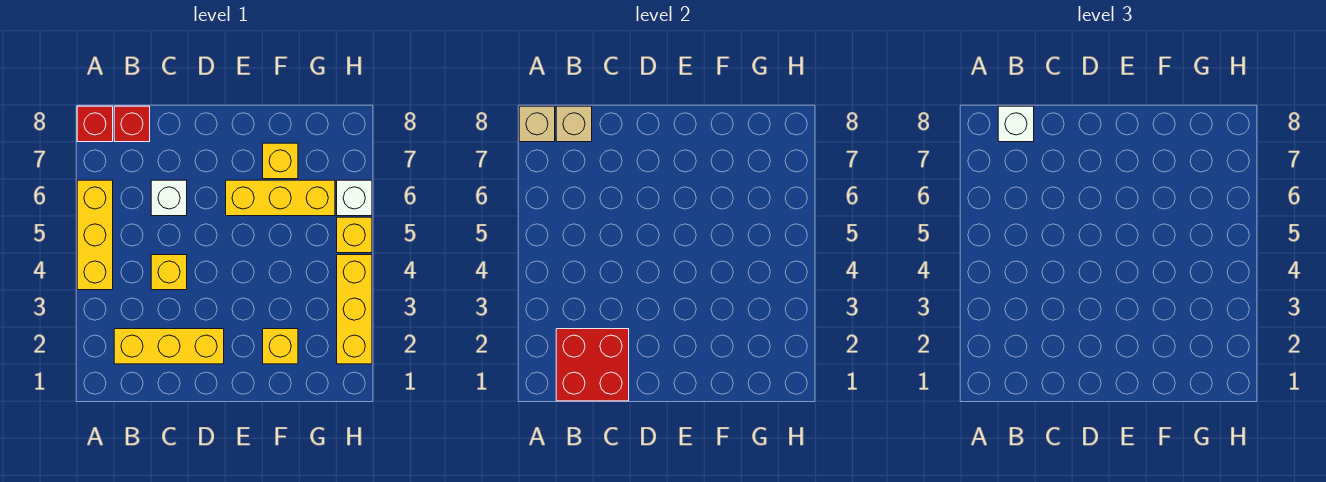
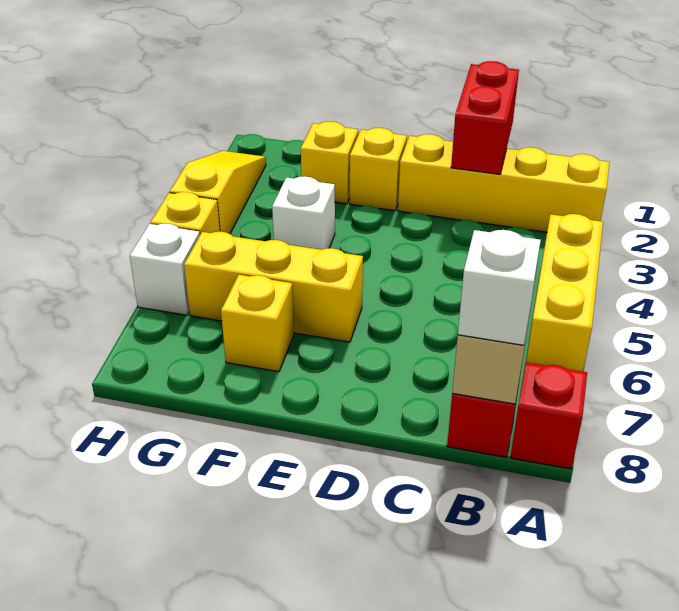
tan brick A8 level 2 -> none
red brick B1:C2 level 2 -> red brick C1:C2 level 2
yellow brick B2:D2 level 1 -> yellow brick A2:D2 level 1
yellow brick C4 level 1 -> yellow brick E2 level 1
white brick C6 level 1 -> white brick F4 level 1
yellow brick H2:H4 level 1 -> yellow slope H2:H4 level 1 top 4

